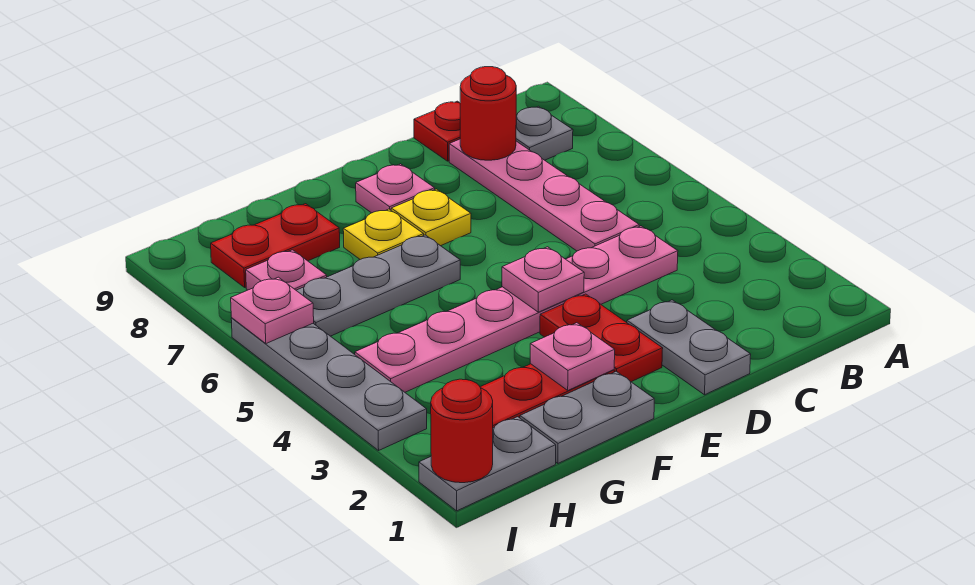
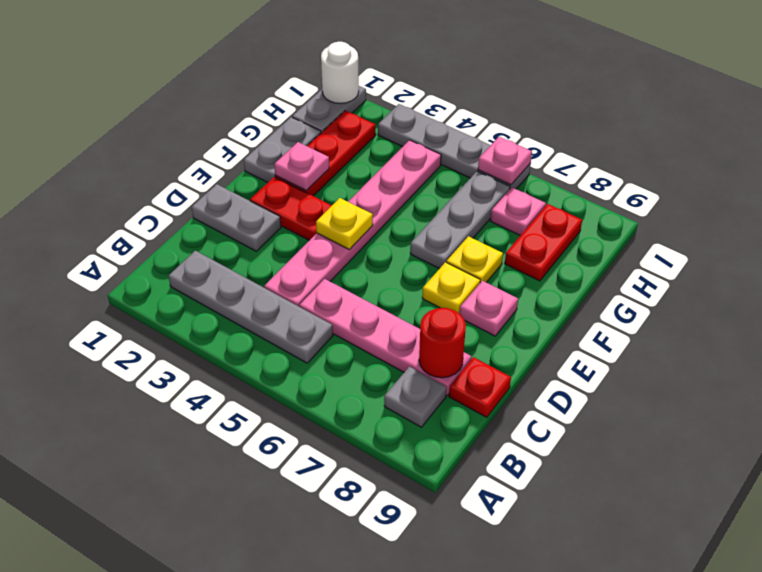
none -> grey plate B2:B5 level 1
pink plate E4 level 2 -> yellow plate E4 level 2
red round brick I1 level 2 -> white round brick I1 level 2

